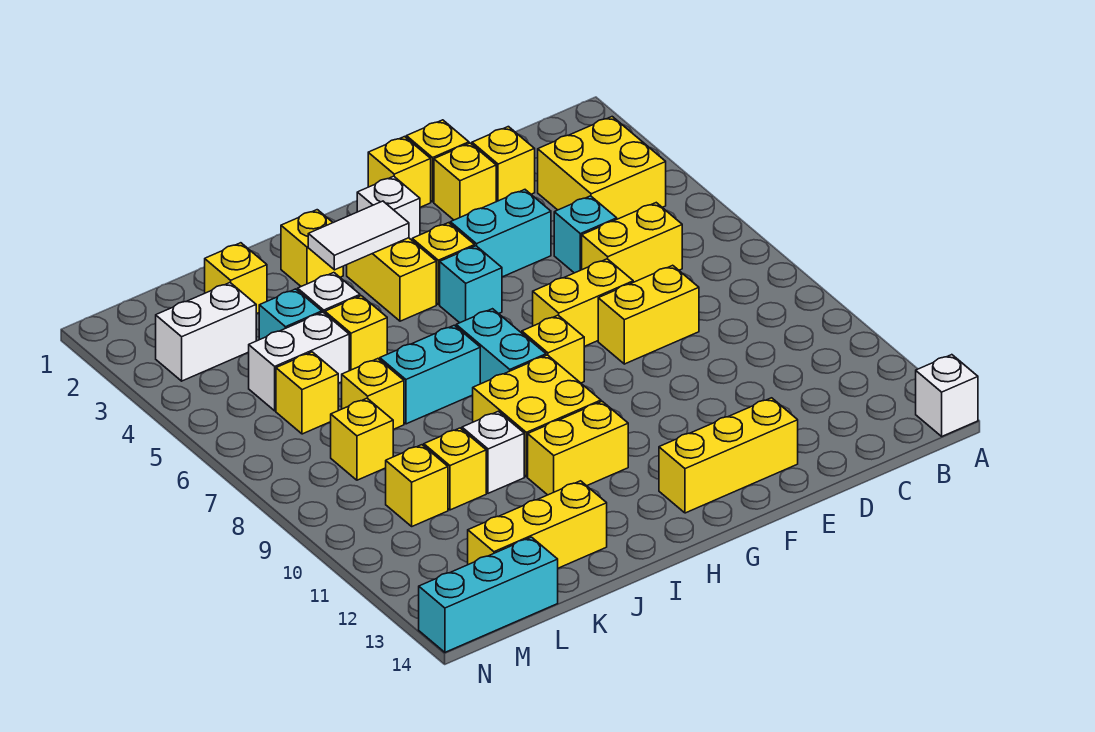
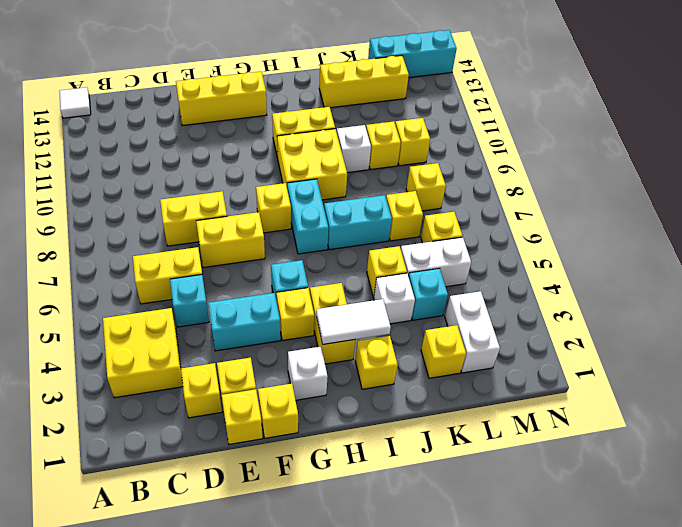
white brick A14 level 1 -> white tile A14 level 1
white brick L3:M3 level 1 -> white brick L2:L3 level 1

